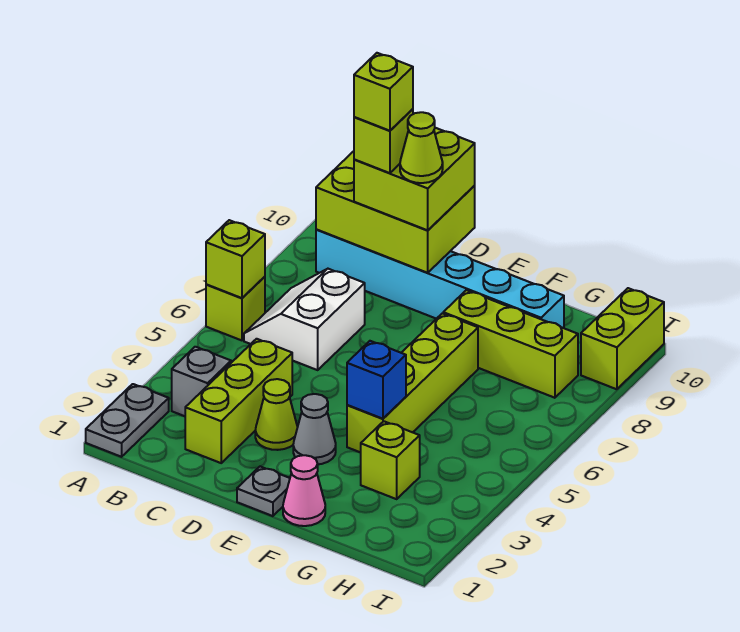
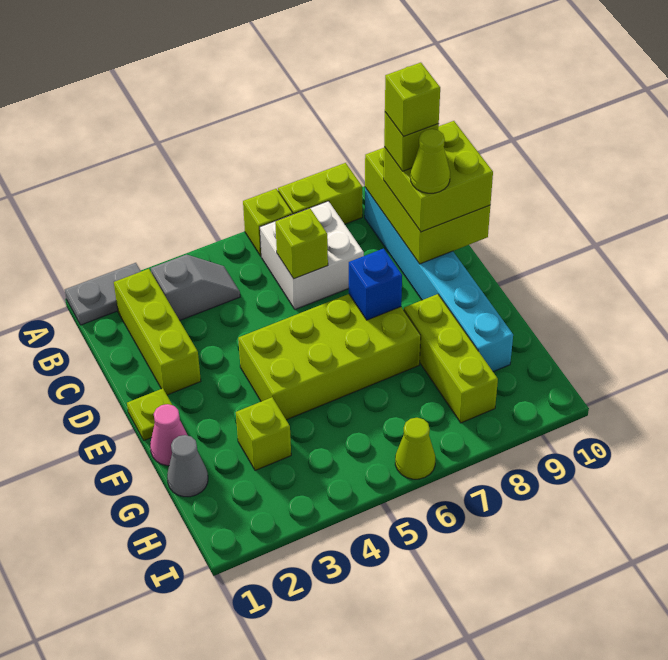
lime brick A6 level 2 -> lime brick C6 level 2
white slope B6:C7 level 1 top C -> white brick B6:C7 level 1
lime brick C2:C4 level 1 -> lime brick B2:D2 level 1
lime cone D3 level 1 -> lime cone I6 level 1
grey plate E1 level 1 -> lime plate E1 level 1
grey cone E3 level 1 -> grey cone G1 level 1
lime brick F4:F7 level 1 -> lime brick E4:F7 level 1
blue brick F4 level 2 -> blue brick E7 level 2
lime brick I9:I10 level 1 -> lime brick A7:A8 level 1

